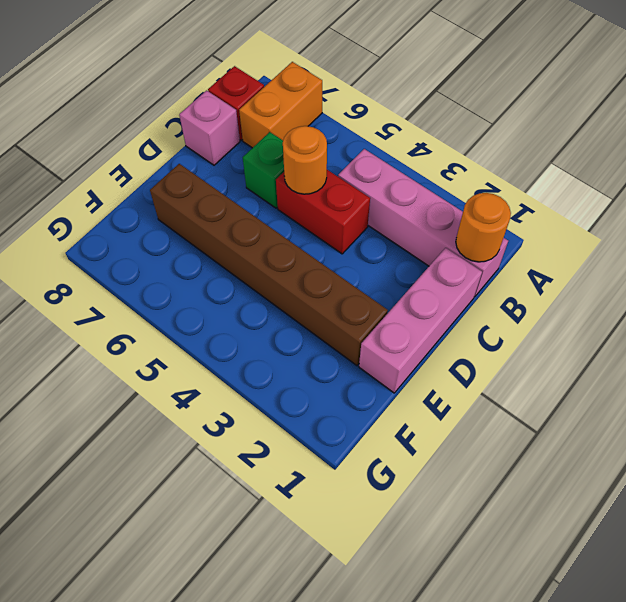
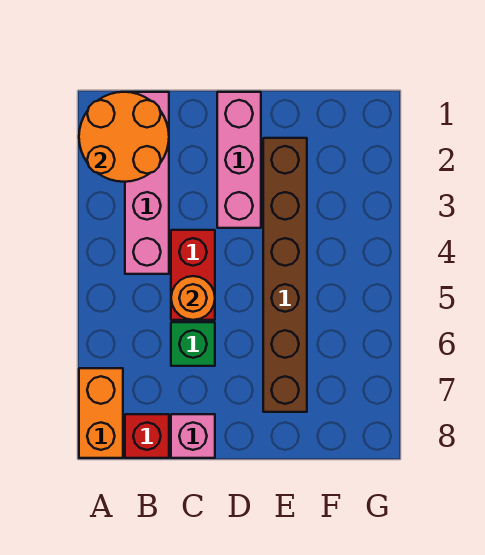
orange brick A7:B7 level 1 -> orange brick A7:A8 level 1
orange round brick B1 level 2 -> orange round brick A1:B2 level 2
pink brick C1:E1 level 1 -> pink brick D1:D3 level 1

